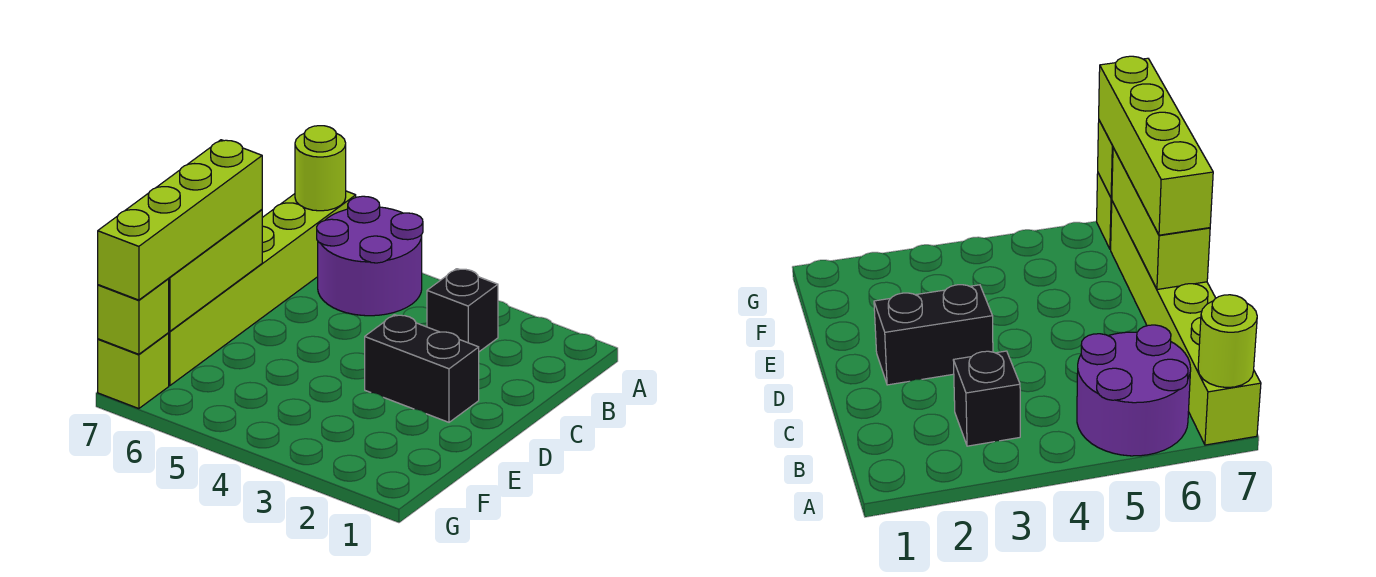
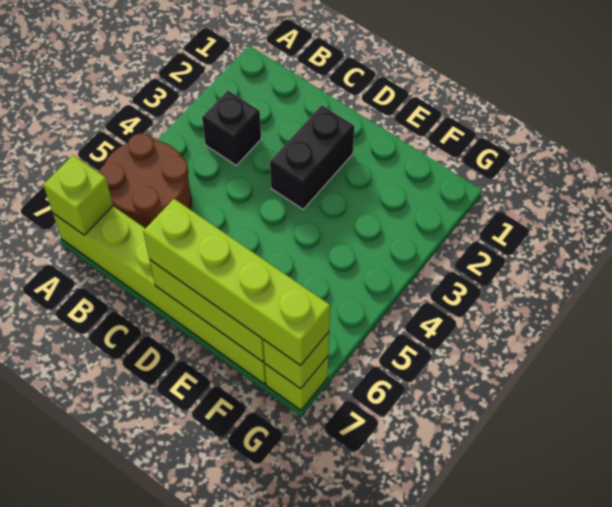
purple round brick A5:B6 level 1 -> brown round brick A5:B6 level 1
lime round brick A7 level 2 -> lime brick A7 level 2

